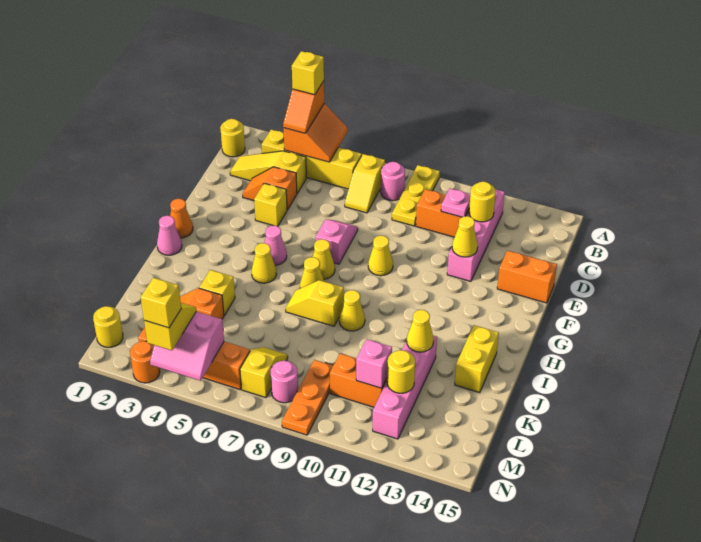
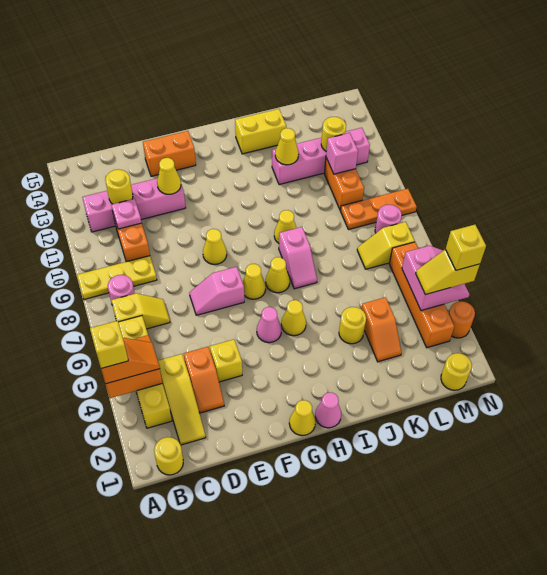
orange brick E14:E15 level 1 -> orange brick E14:F14 level 1
orange cone G1 level 1 -> yellow cone G1 level 1
yellow slope I7:I8 level 1 top 8 -> pink slope I7:I8 level 1 top 8
yellow brick J4 level 1 -> yellow round brick J4 level 1

